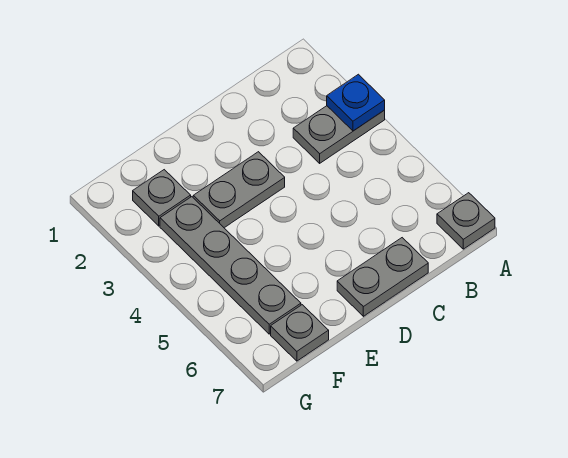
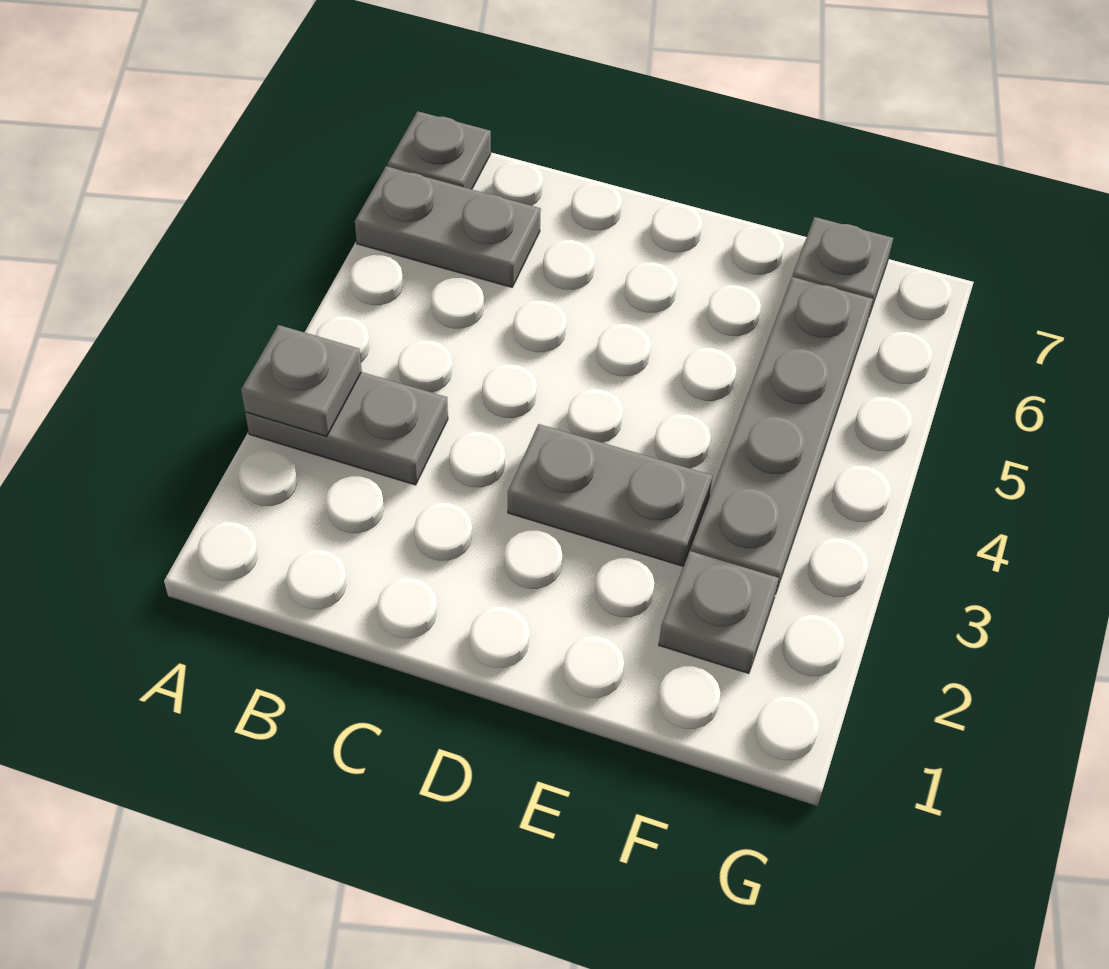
blue plate A3 level 2 -> grey plate A3 level 2
grey plate C7:D7 level 1 -> grey plate A6:B6 level 1

